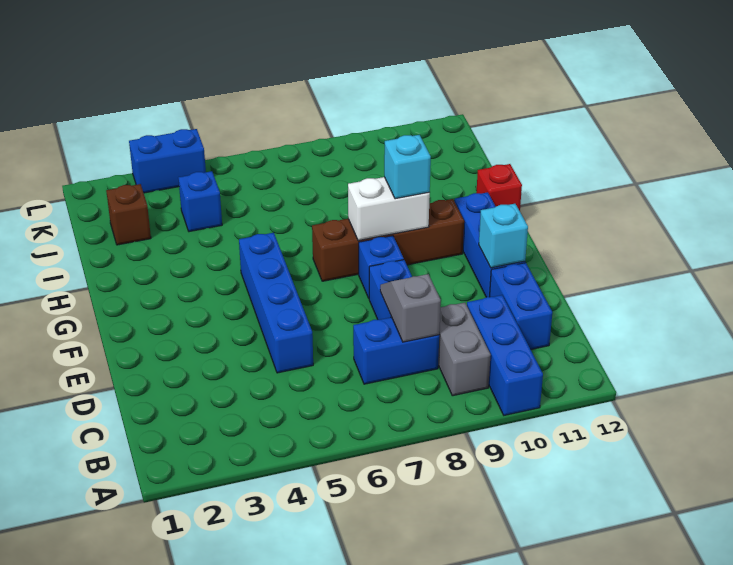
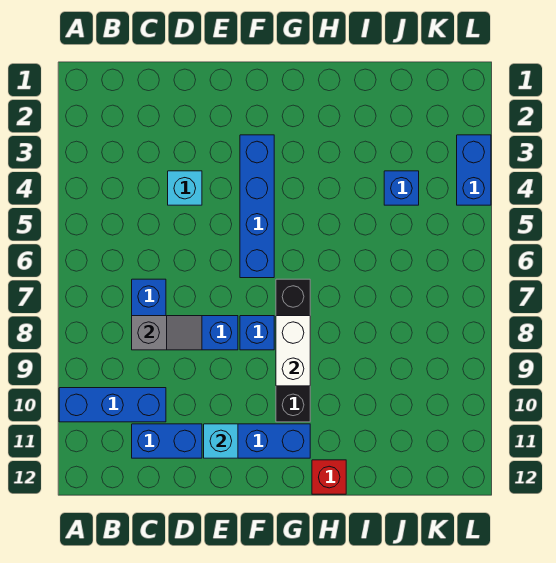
grey brick B9:C9 level 1 -> none
blue brick D5:G5 level 1 -> blue brick F3:F6 level 1
brown brick G7:G10 level 1 -> black brick G7:G10 level 1
cyan brick G9 level 3 -> cyan brick D4 level 1
brown brick J2 level 1 -> none

